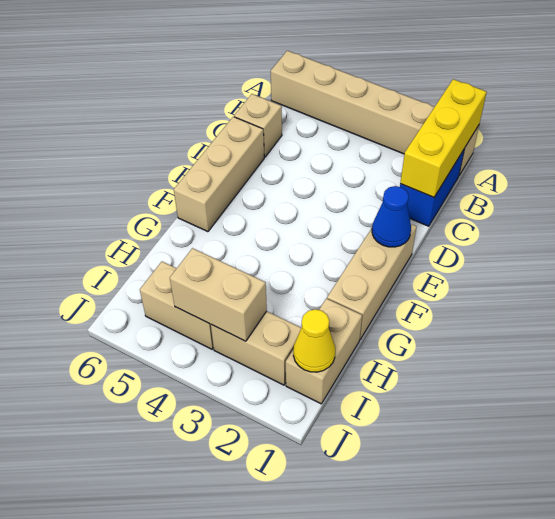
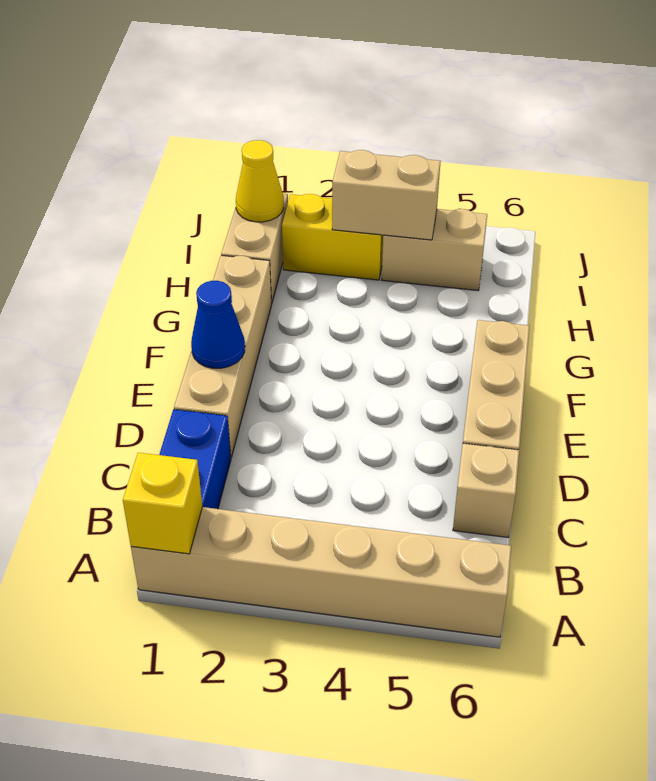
yellow brick A1:C1 level 2 -> yellow brick A1 level 2
tan brick E1:G1 level 1 -> tan brick D1:G1 level 1
tan brick I2:I3 level 1 -> yellow brick I2:I3 level 1

